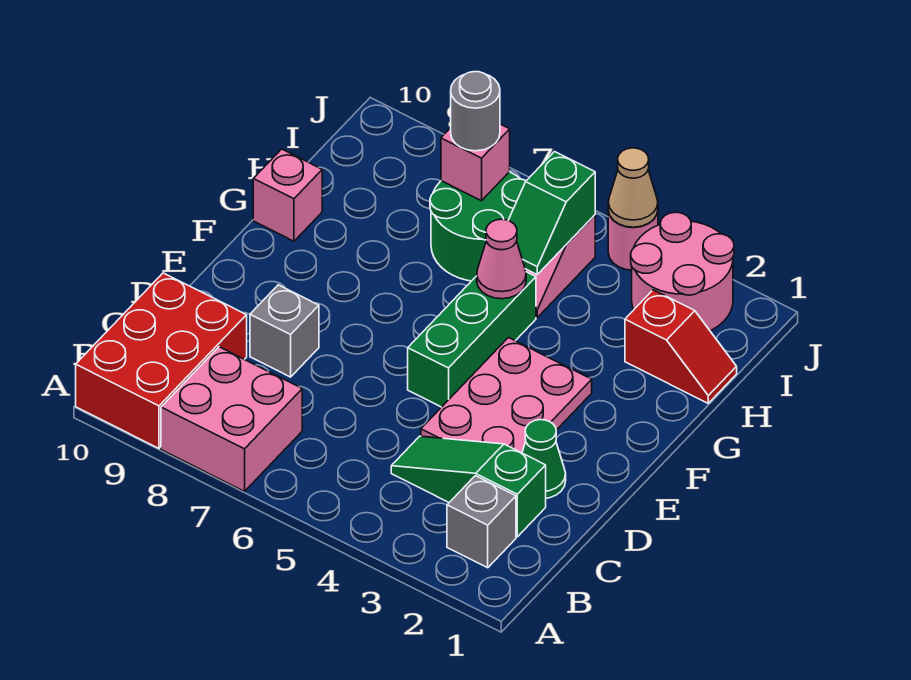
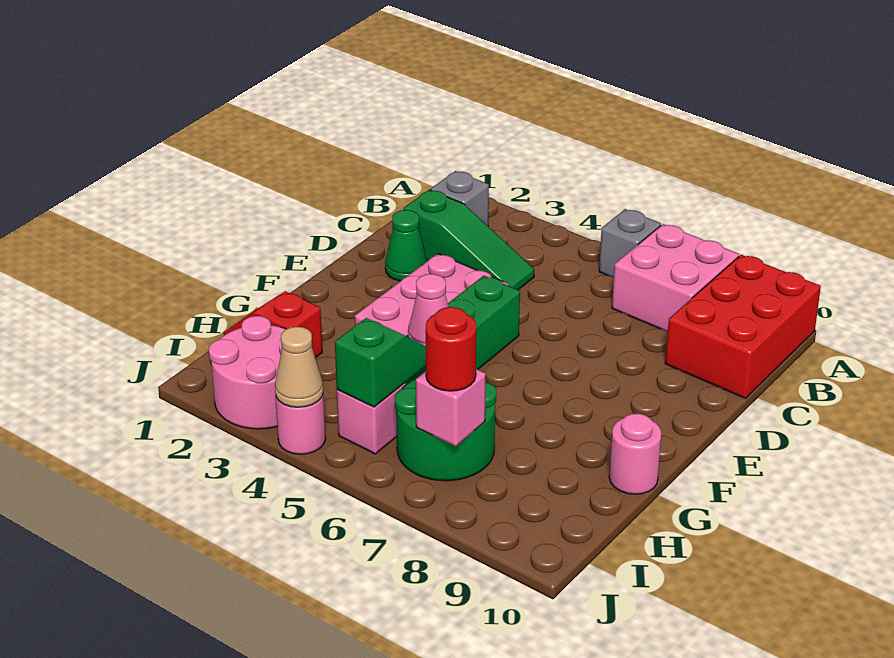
grey brick D8 level 1 -> grey brick A6 level 1
pink brick G10 level 1 -> pink round brick G10 level 1
grey round brick I7 level 3 -> red round brick I7 level 3

